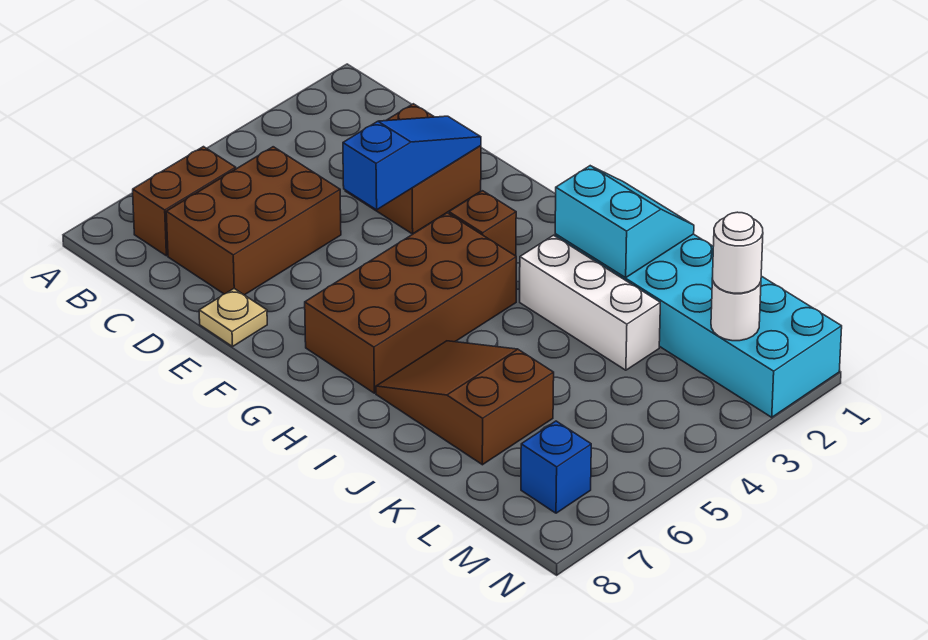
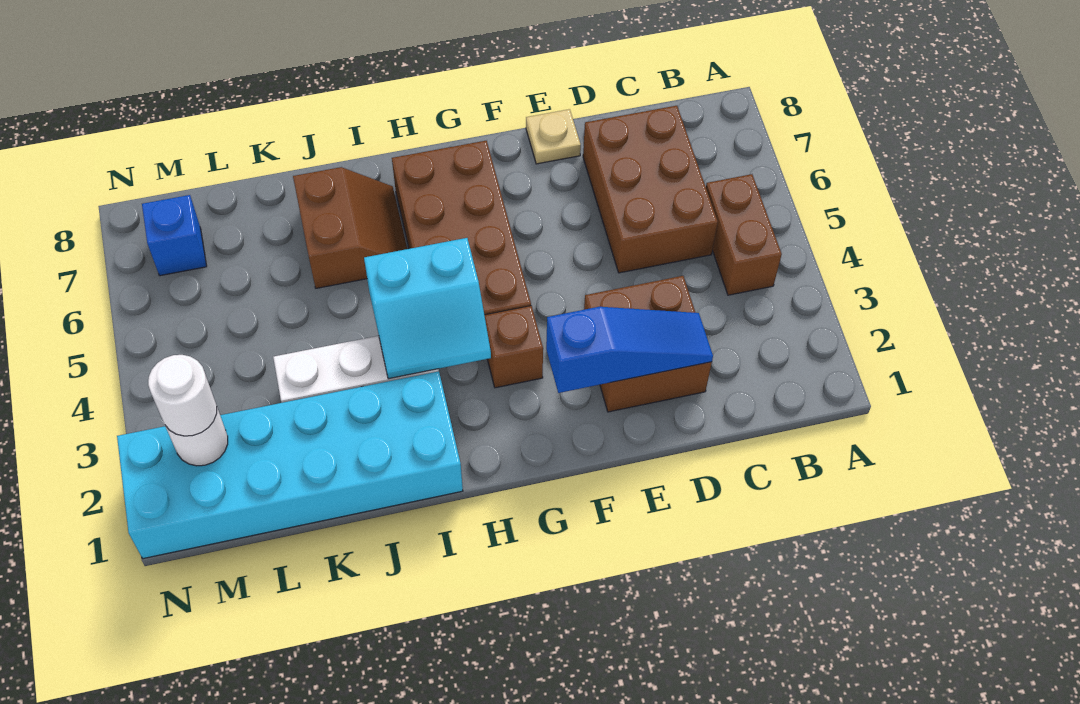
brown brick B6:B7 level 1 -> brown brick B4:B5 level 1
blue slope E2:E4 level 2 top 4 -> blue slope D2:F2 level 2 top F
cyan slope I1:J2 level 2 top 2 -> cyan slope H3:I4 level 2 top 4
brown slope I6:K7 level 1 top K -> brown slope I6:J7 level 1 top J

